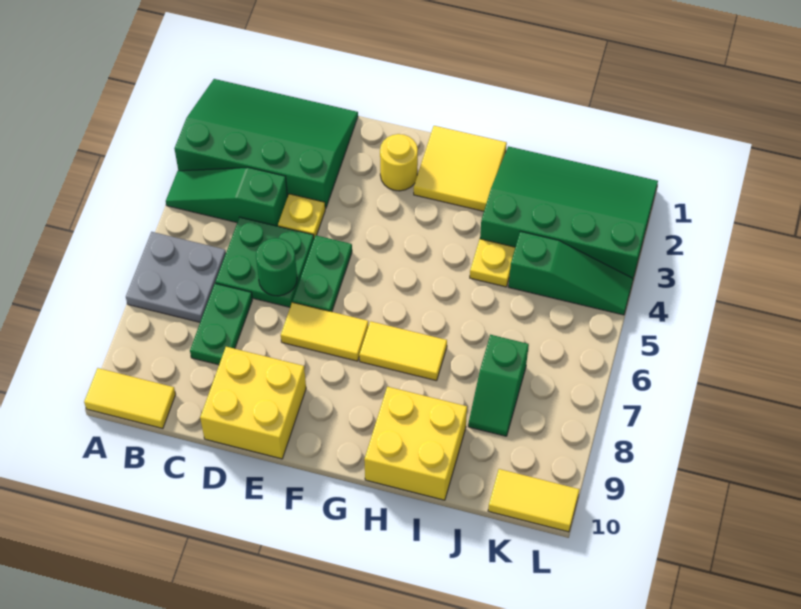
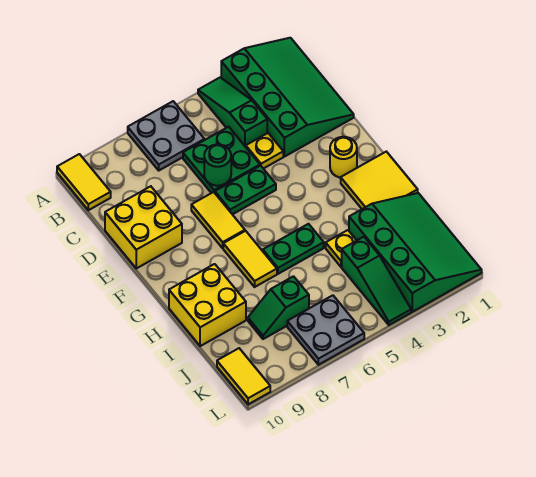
green plate C7:C8 level 1 -> green plate H5:H6 level 1
none -> grey plate K6:L7 level 1

